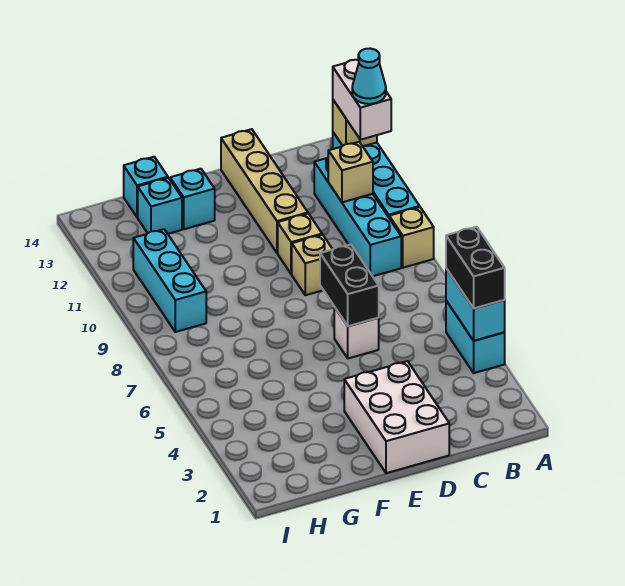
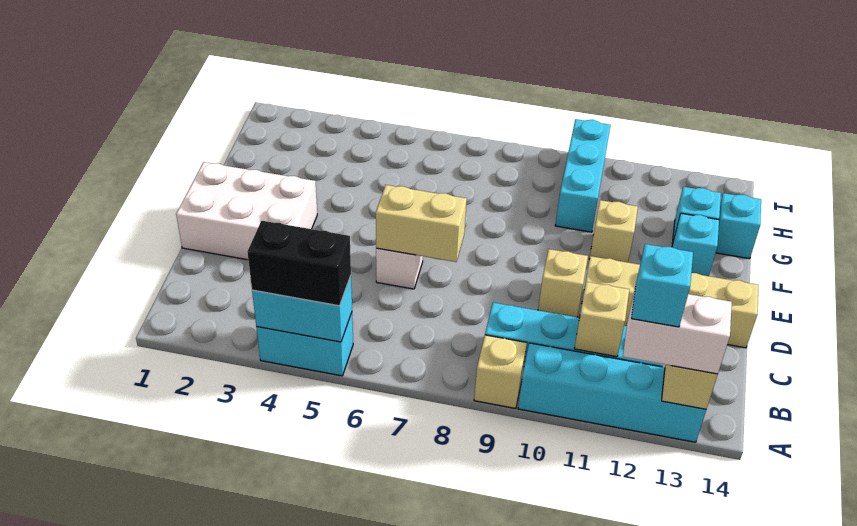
cyan cone A12 level 4 -> cyan brick A12 level 4
black brick D6:D7 level 2 -> tan brick D6:D7 level 2
tan brick D9 level 1 -> tan brick F11 level 1
cyan brick H9:H11 level 1 -> cyan brick G10:I10 level 1

